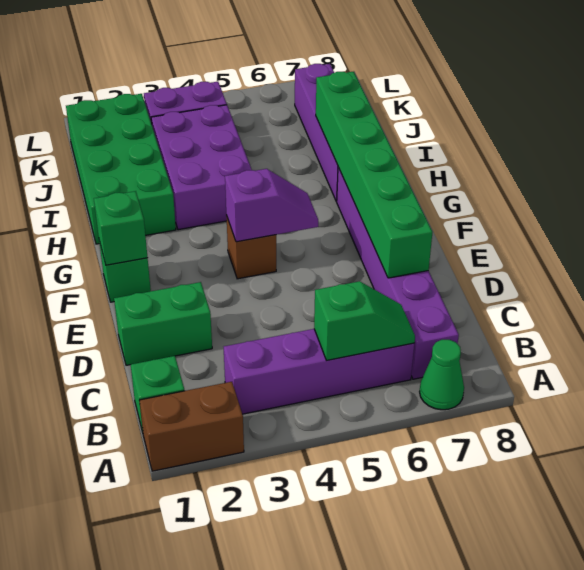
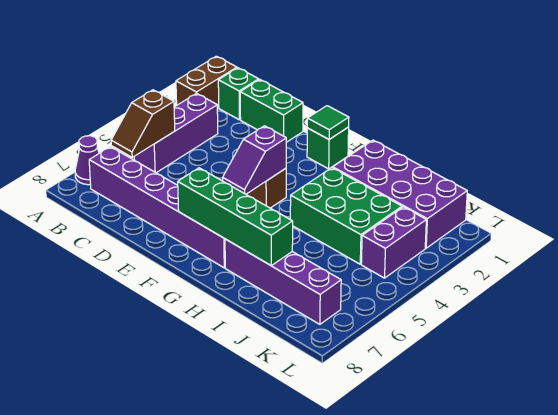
green cone A7 level 1 -> purple cone A7 level 1
purple brick B3:B6 level 1 -> purple brick B3:B5 level 1
green slope B5:B6 level 2 top 5 -> brown slope B5:B6 level 2 top 5
green brick D1:D2 level 1 -> green brick C1:D1 level 1
green brick D7:I7 level 2 -> green brick F7:I7 level 2
green brick F1 level 2 -> green tile F1 level 2
green brick H1:K2 level 1 -> purple brick H1:K2 level 1
purple brick H3:J4 level 1 -> green brick H3:J4 level 1

